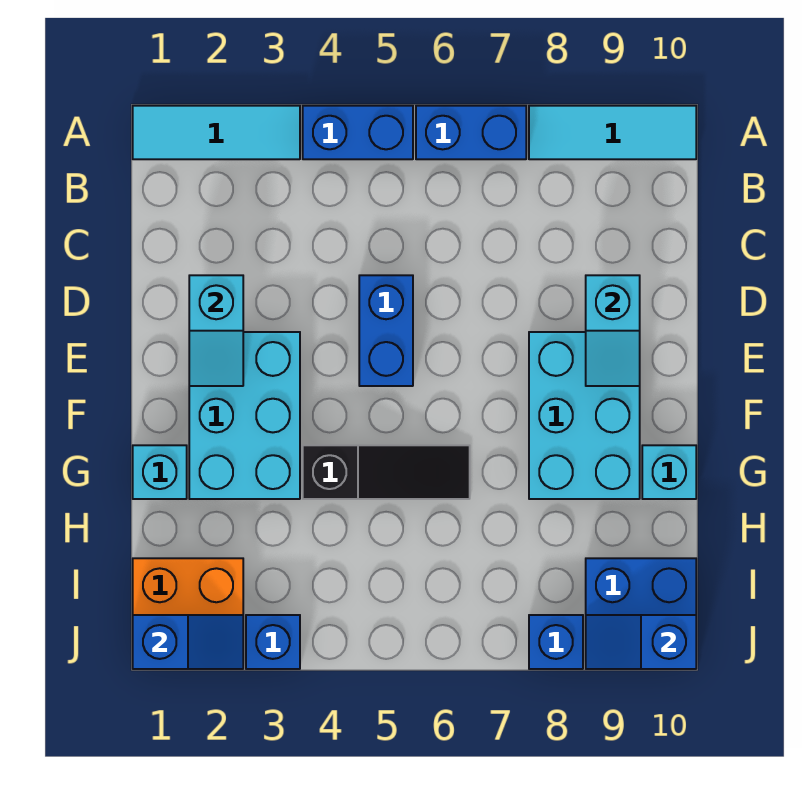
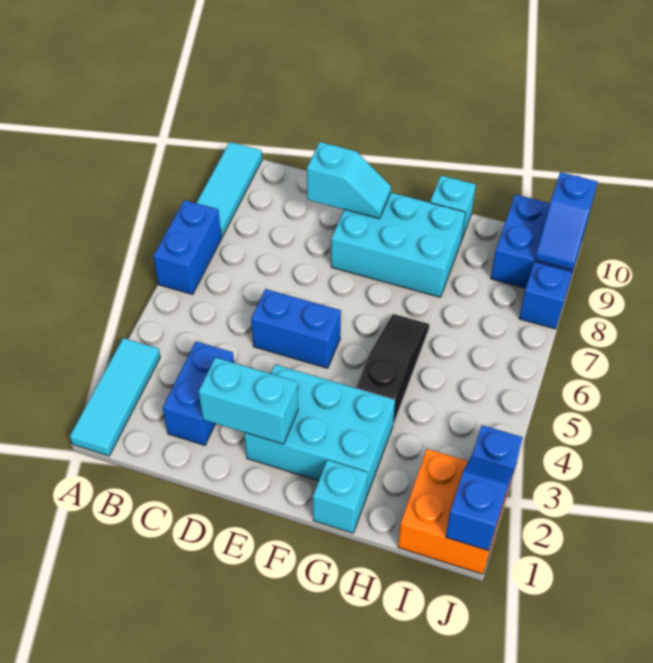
blue brick A4:A5 level 1 -> blue brick C2:C3 level 1
cyan slope D2:E2 level 2 top D -> cyan brick D2:E2 level 2

